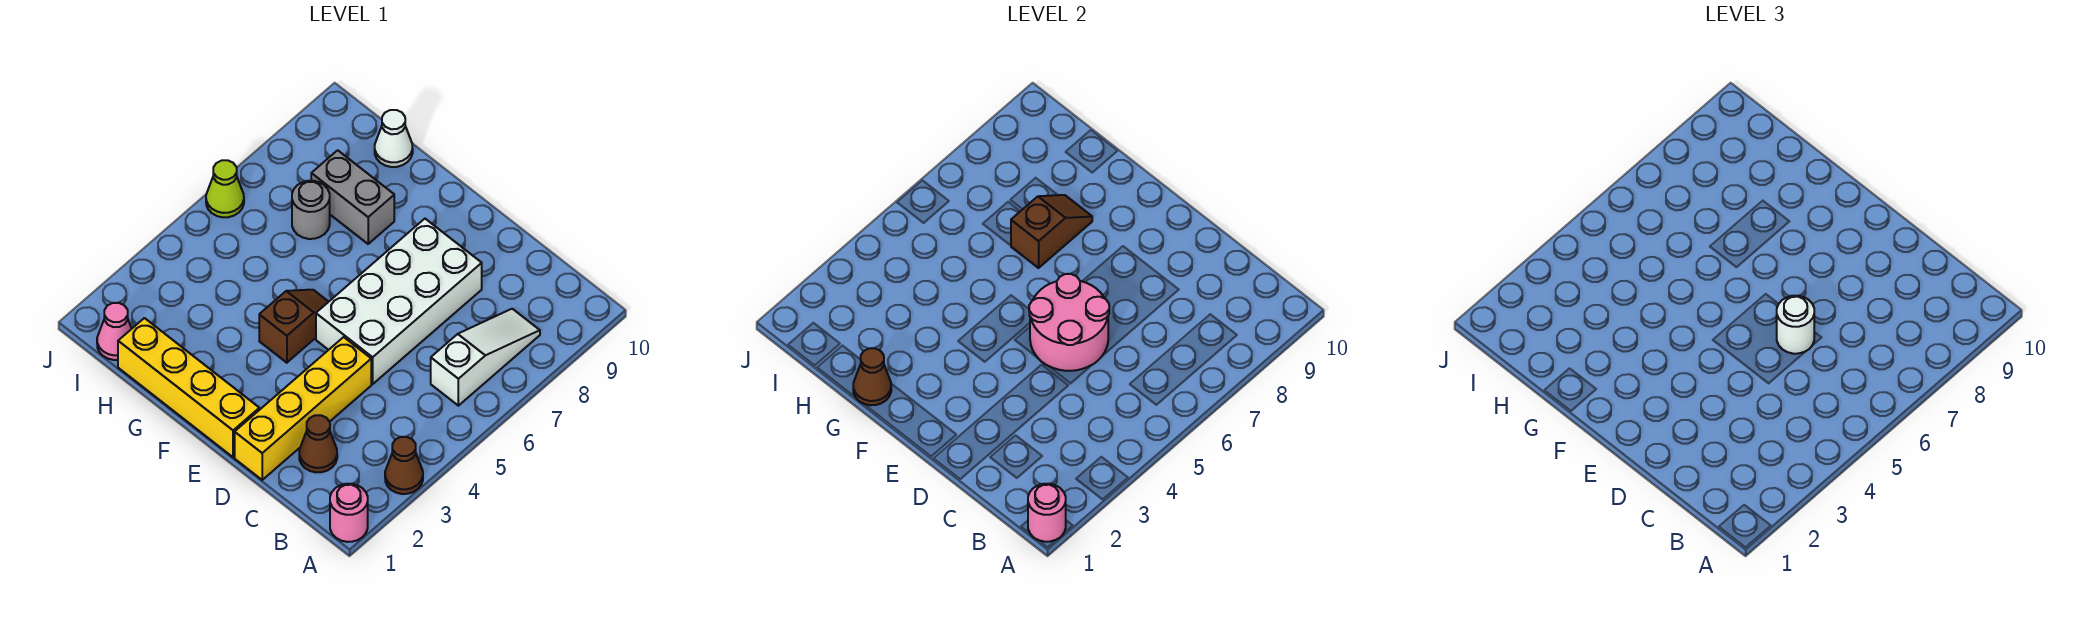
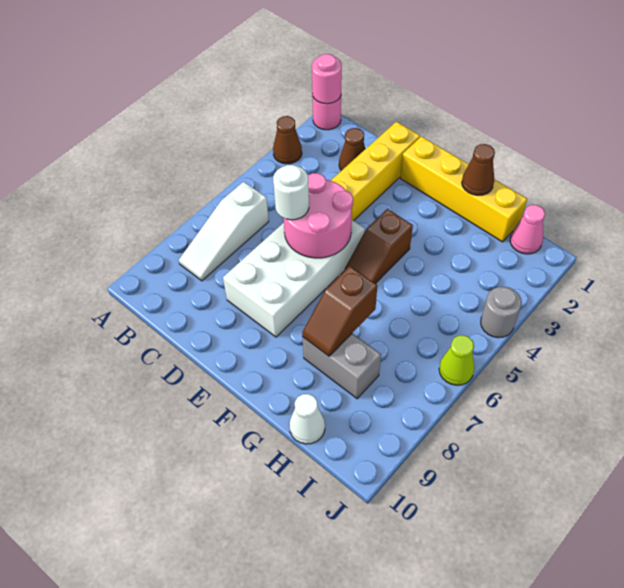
grey round brick H7 level 1 -> grey round brick J4 level 1

